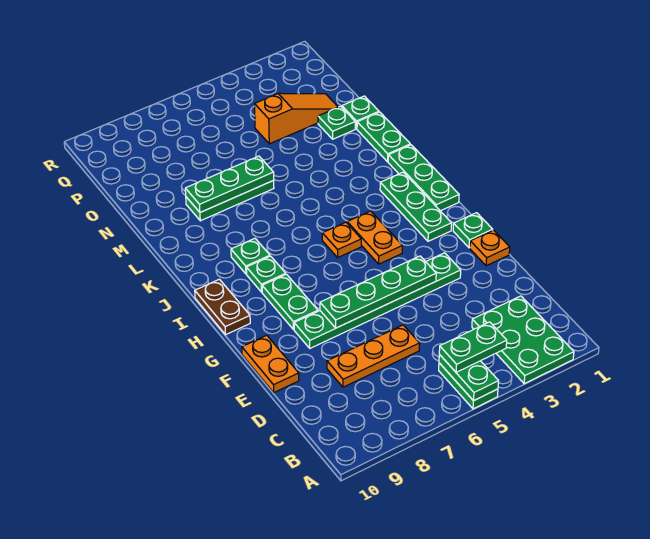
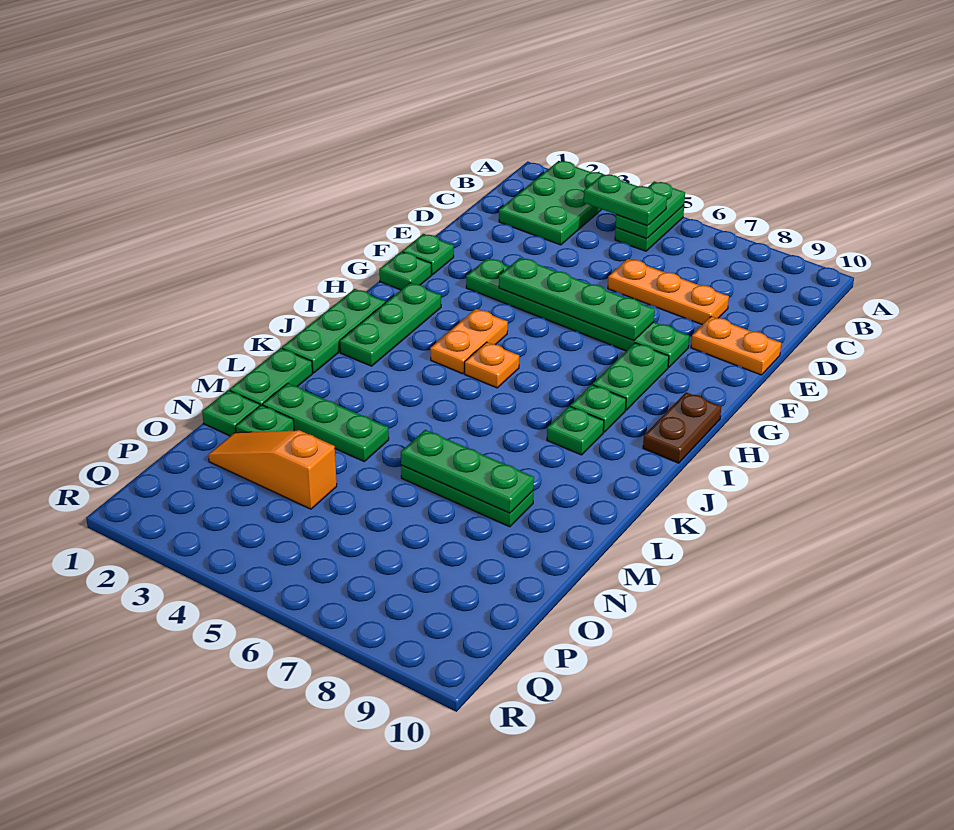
orange plate E10:F10 level 1 -> orange plate E9:E10 level 1
orange plate F1 level 1 -> green plate F1 level 1
none -> green plate M2:M4 level 1

